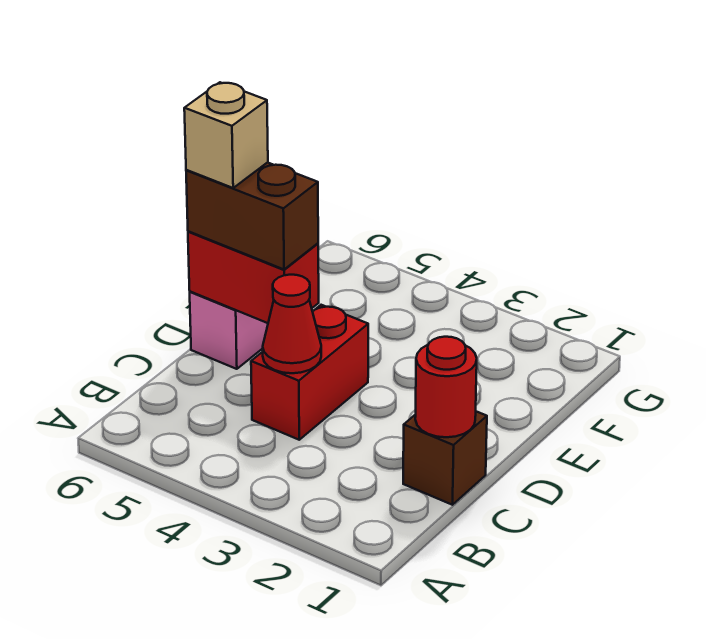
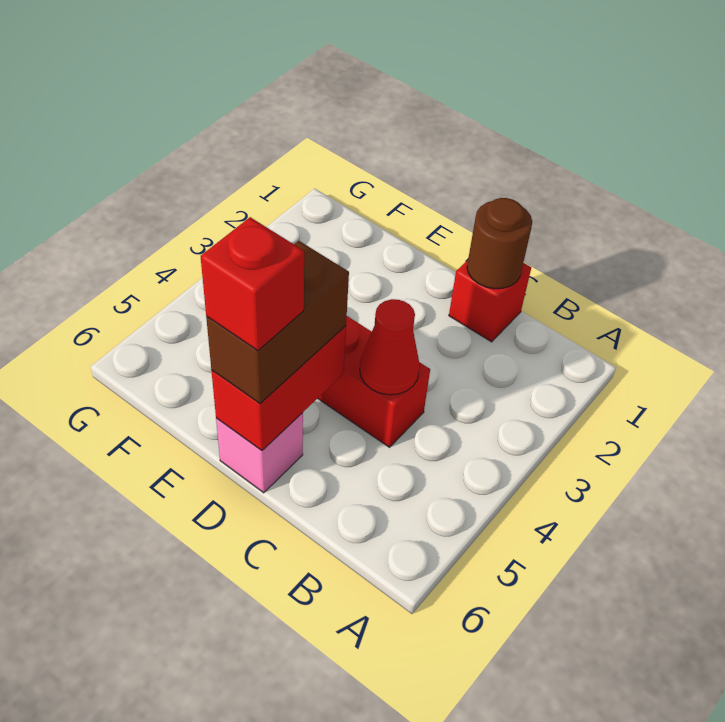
brown brick C1 level 1 -> red brick C1 level 1
red round brick C1 level 2 -> brown round brick C1 level 2
tan brick D6 level 4 -> red brick D6 level 4

